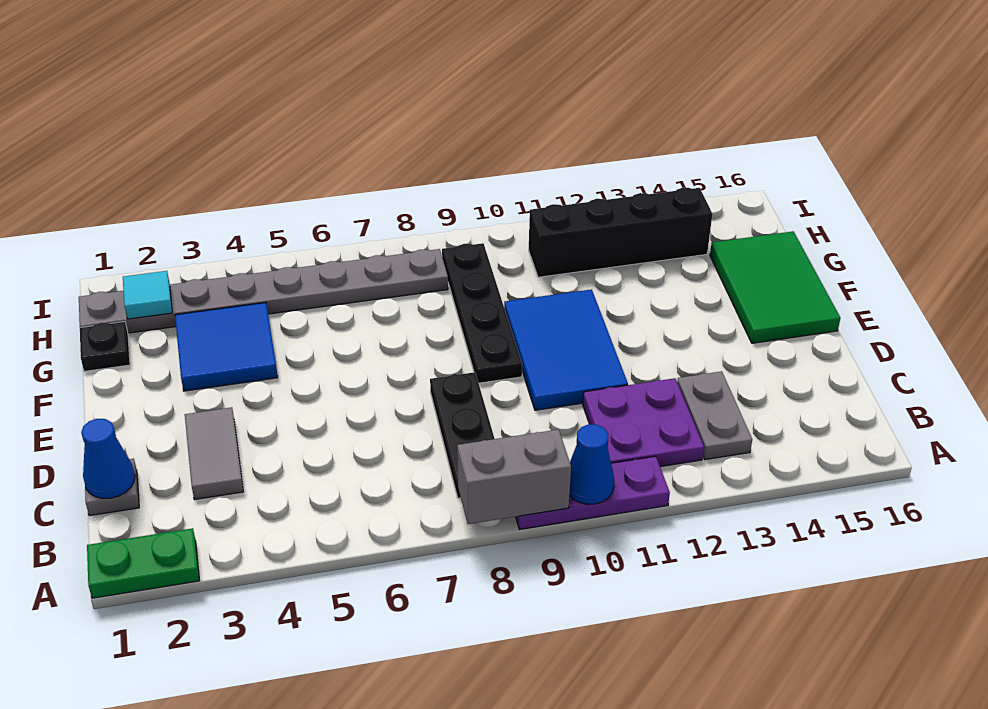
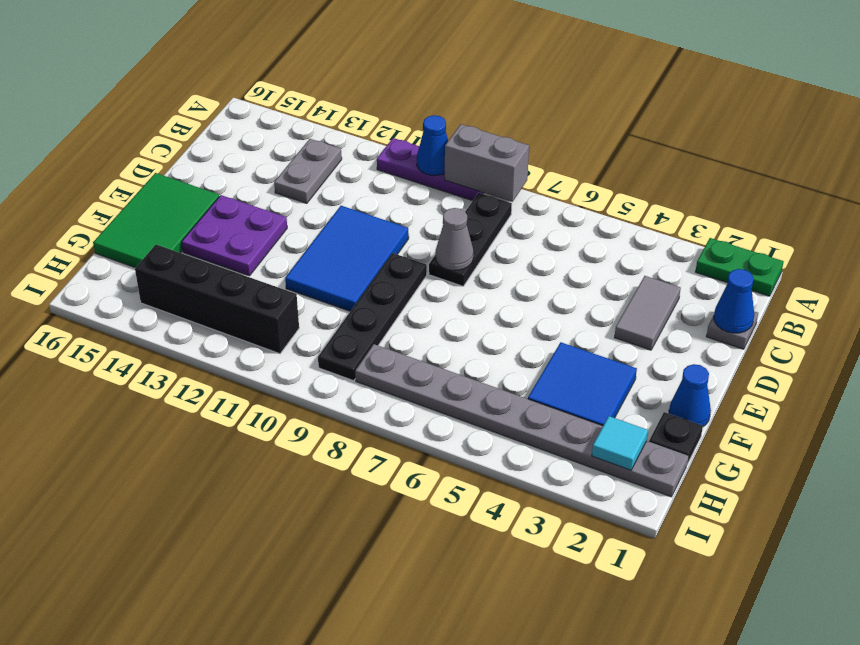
purple plate B11:C12 level 1 -> purple plate E13:F14 level 1
none -> grey cone D8 level 2
none -> blue cone F1 level 1

